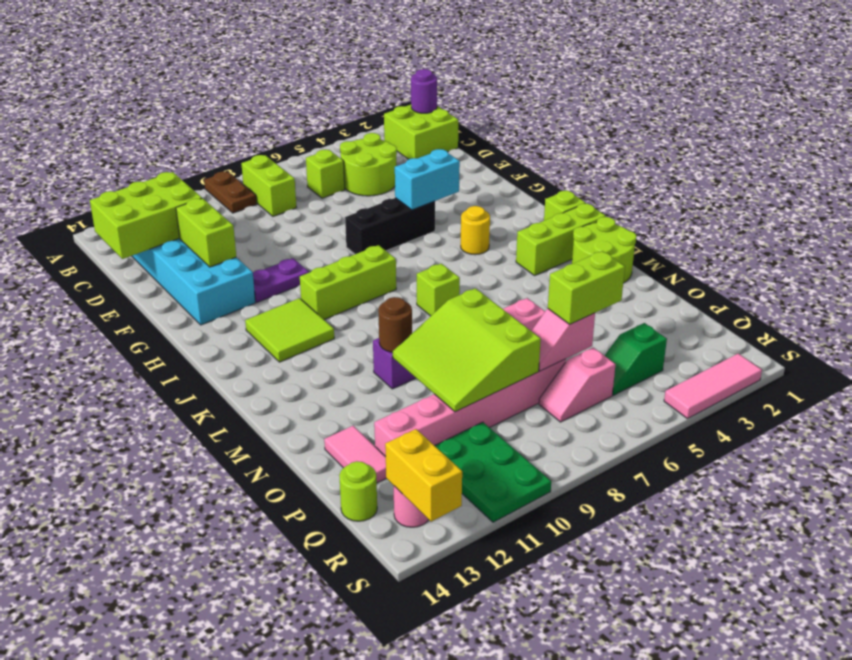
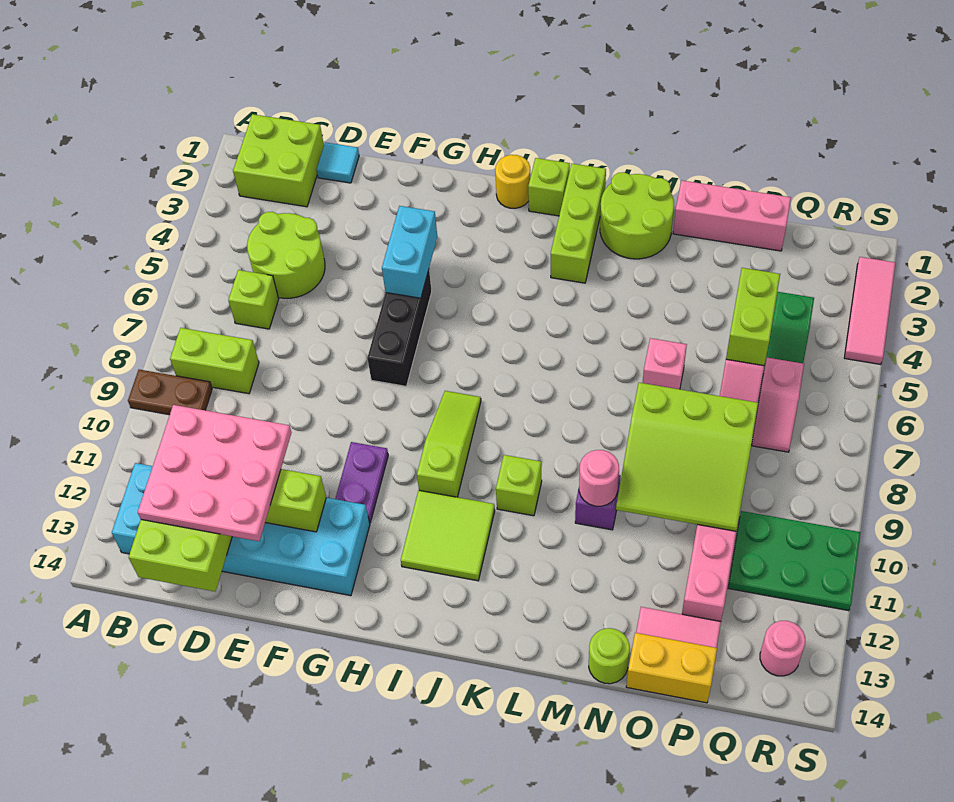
purple round brick B1 level 2 -> none
none -> pink plate C11:E13 level 3
none -> cyan tile D1 level 1
yellow round brick I4 level 1 -> yellow round brick I1 level 1
lime brick I8:I10 level 1 -> lime slope I8:I10 level 1 top 10
lime brick K7 level 1 -> lime brick K10 level 1
brown round brick M10 level 2 -> pink round brick M10 level 2
none -> pink brick N1:P1 level 1
lime round brick Q14 level 1 -> lime round brick N14 level 1
yellow brick R13:S13 level 2 -> yellow brick O14:P14 level 1

